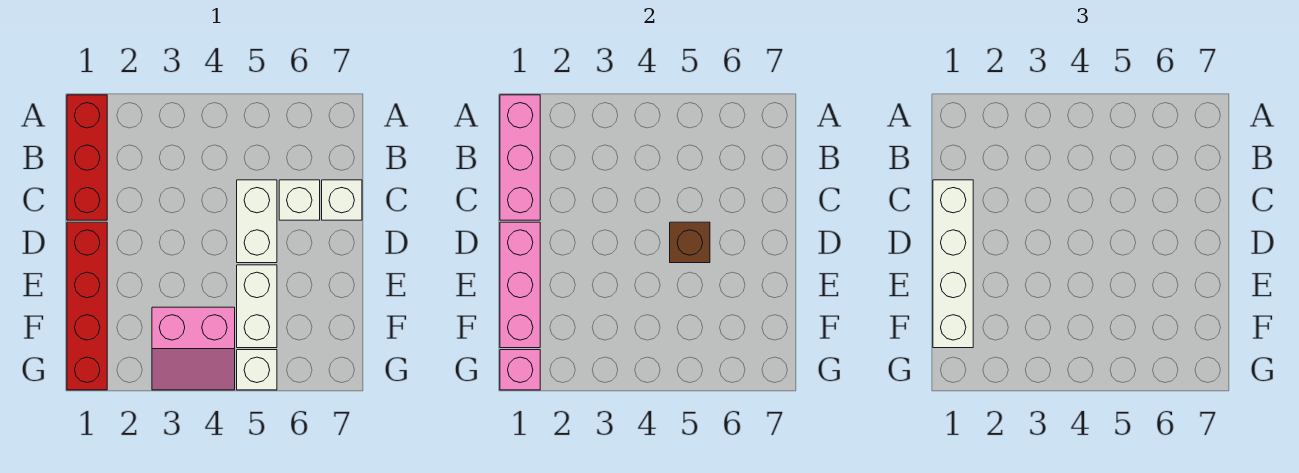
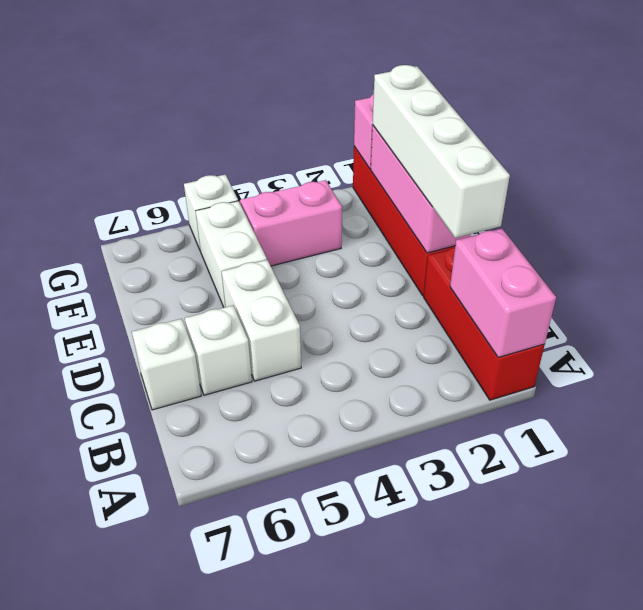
pink brick A1:C1 level 2 -> pink brick A1:B1 level 2
brown brick D5 level 2 -> none

